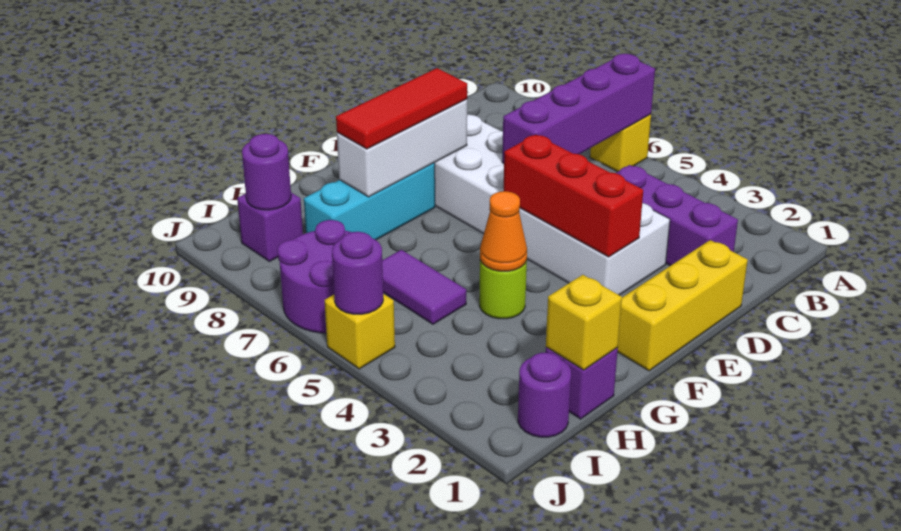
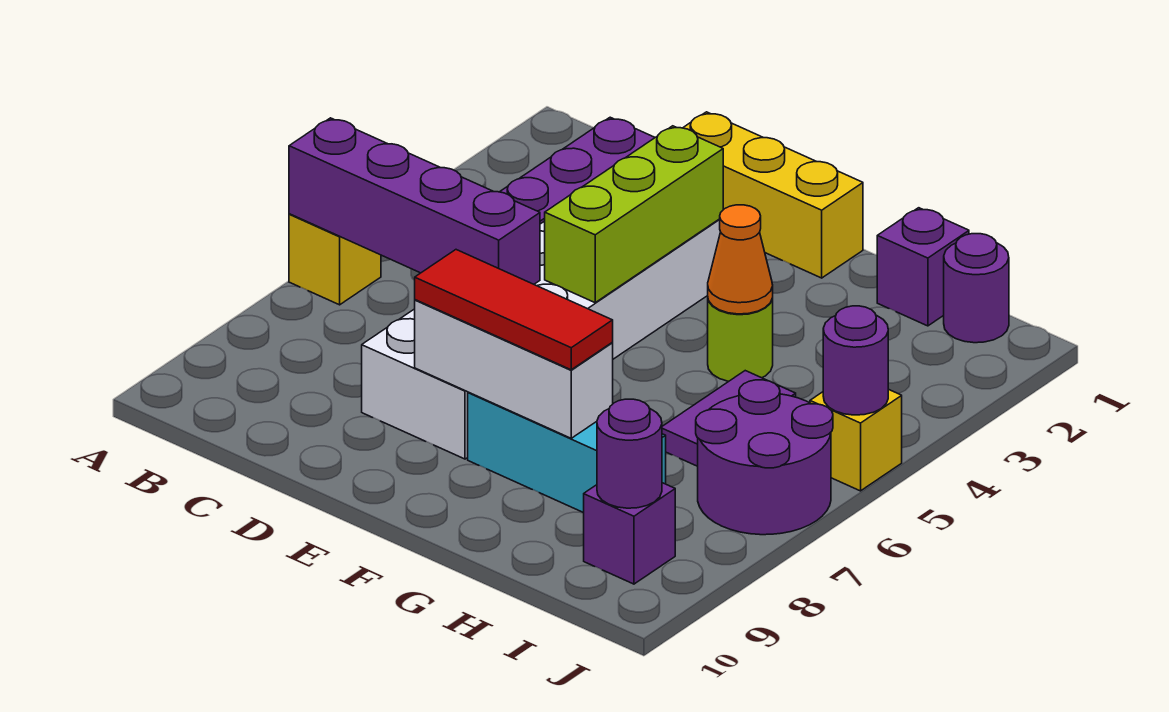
red brick E3:E5 level 2 -> lime brick E3:E5 level 2
yellow brick H1 level 2 -> none

